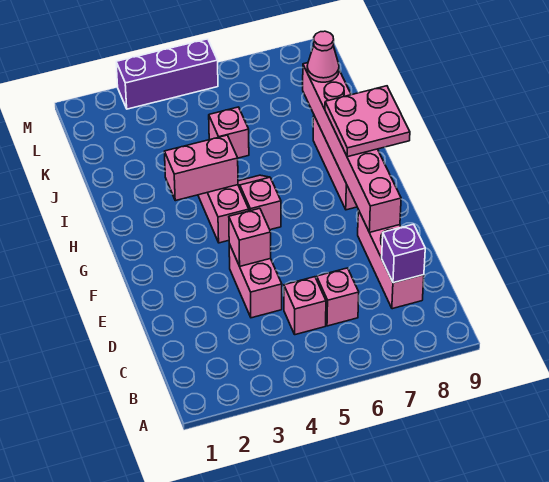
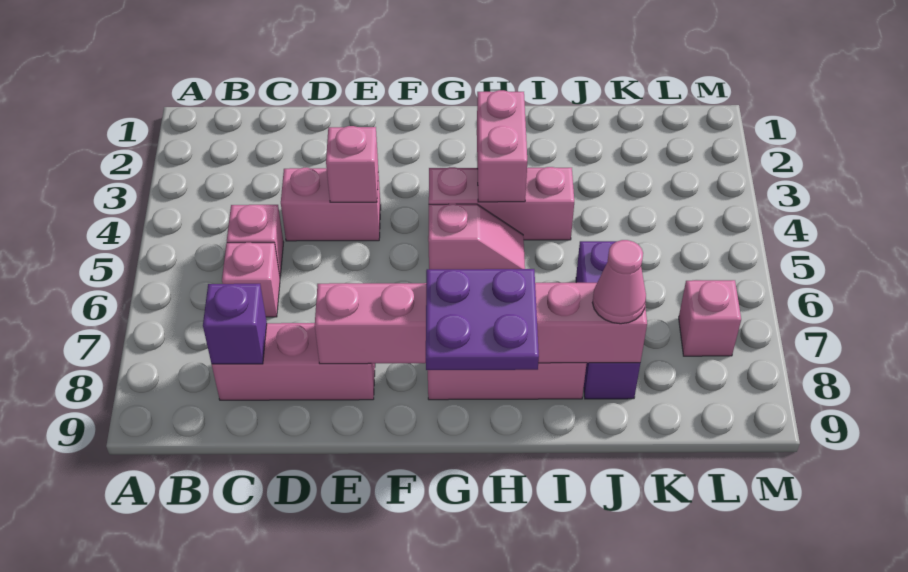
pink plate G8:H9 level 3 -> purple plate G8:H9 level 3
pink brick J5 level 1 -> pink brick L7 level 1
purple brick M3:M5 level 1 -> purple brick J6:J8 level 1

